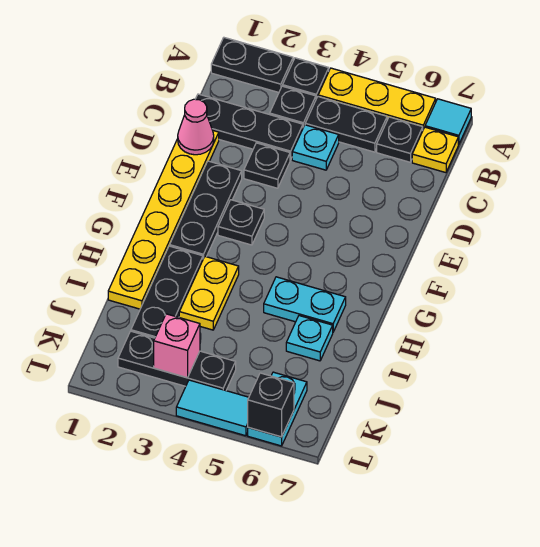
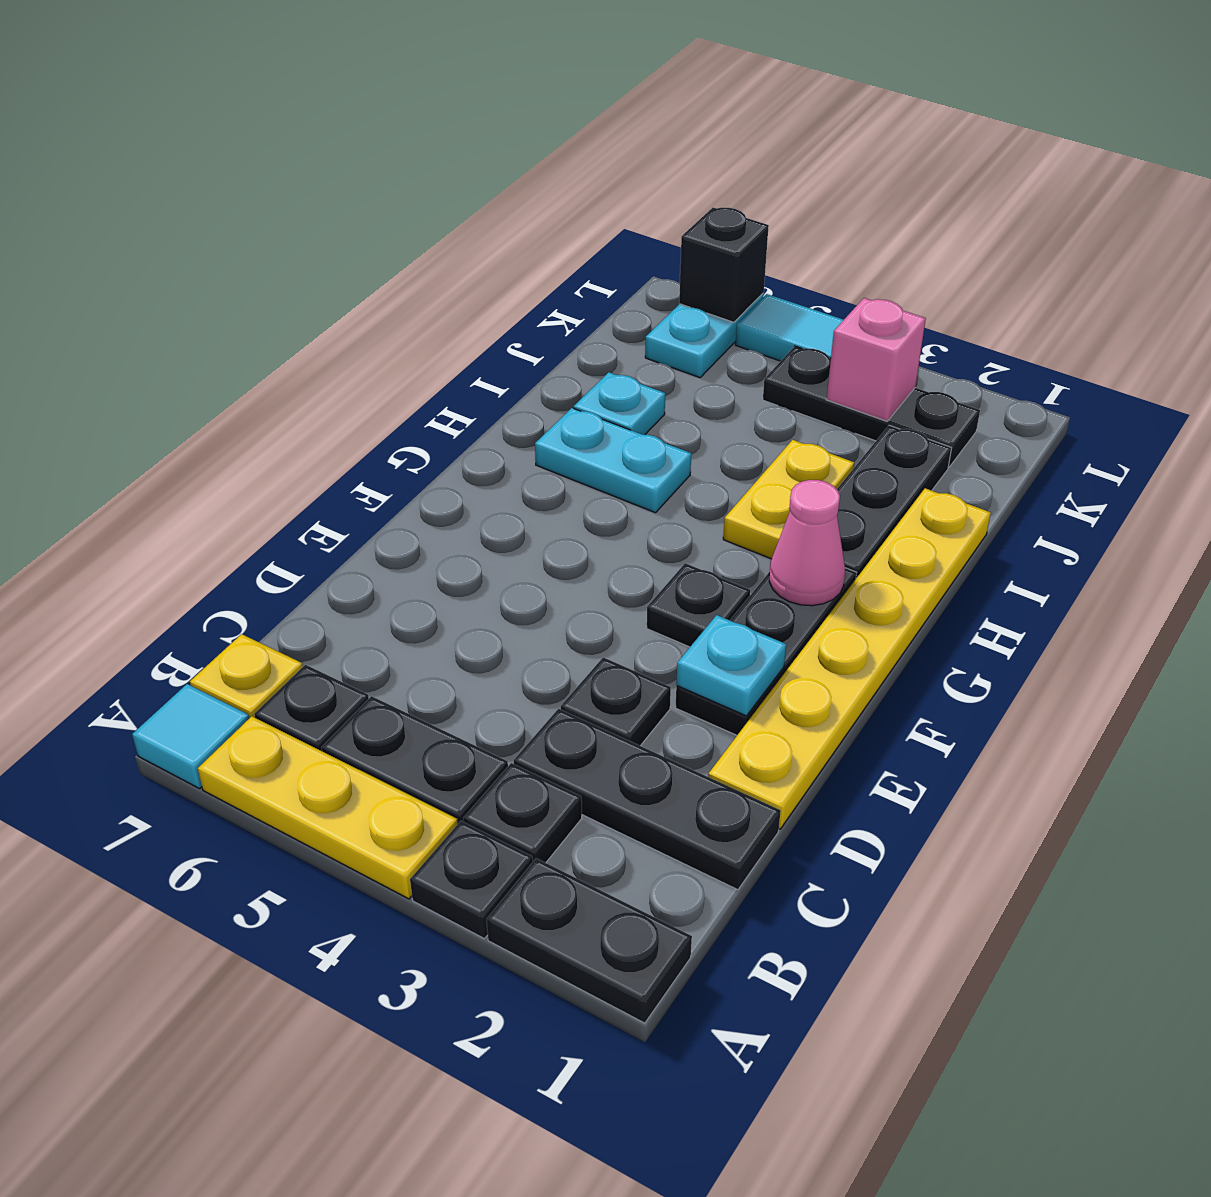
cyan plate C4 level 1 -> cyan plate E2 level 2
pink cone D1 level 2 -> pink cone G2 level 2

